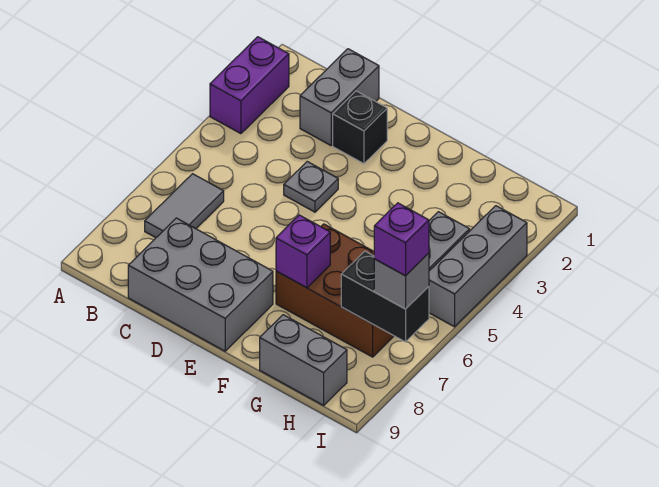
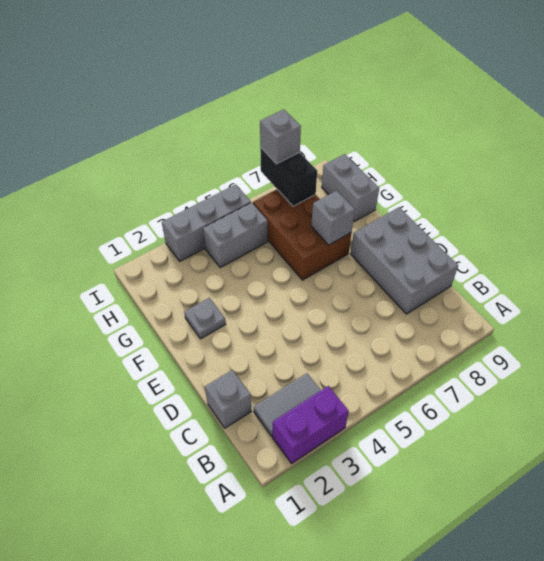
grey tile B6:B7 level 1 -> grey tile B2:B3 level 1
grey brick C1:C2 level 1 -> grey brick C1 level 1
black brick D2 level 1 -> none
grey plate D4 level 1 -> grey plate F2 level 1
purple brick F7 level 2 -> grey brick F7 level 2
purple brick I7 level 4 -> none

